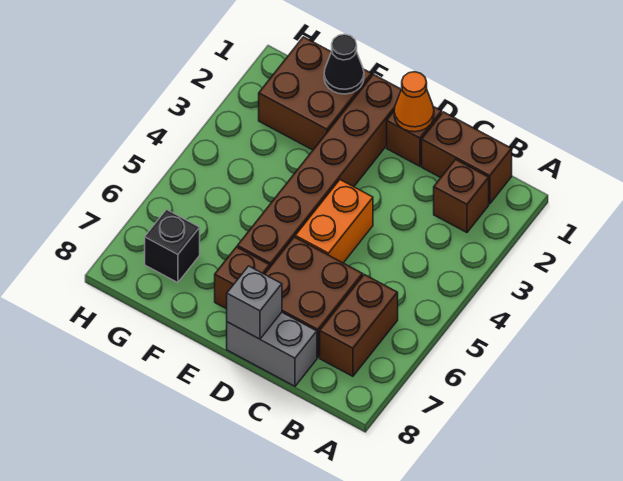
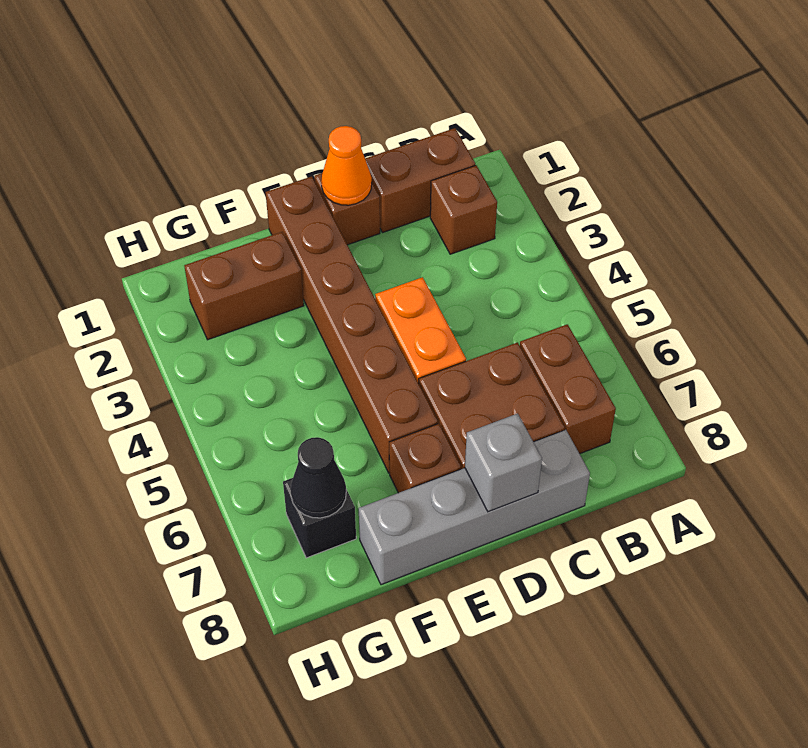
grey brick C8:D8 level 1 -> grey brick C8:F8 level 1
brown brick F1:G2 level 1 -> brown brick F2:G2 level 1
black cone F1 level 2 -> black cone G7 level 2

